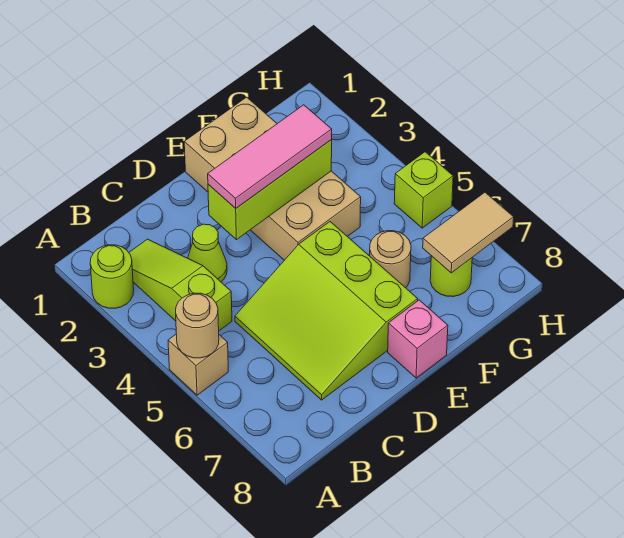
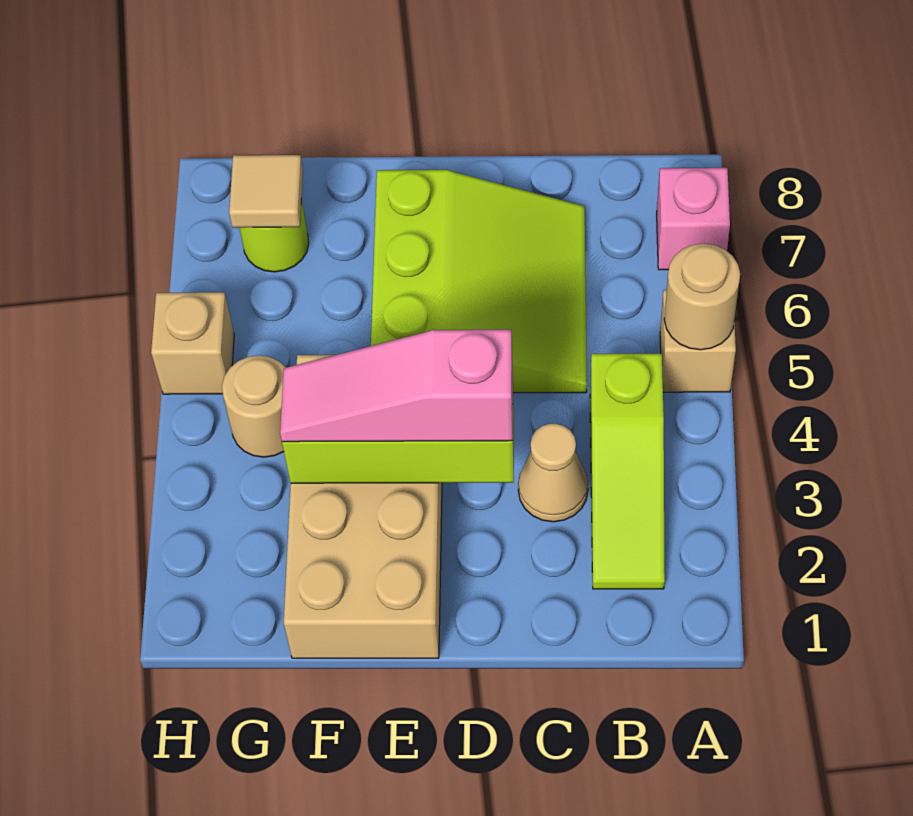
lime round brick A2 level 1 -> none
lime cone C3 level 1 -> tan cone C3 level 1
pink tile D3:F3 level 3 -> pink slope D3:F3 level 3 top D
pink brick E8 level 1 -> pink brick A7 level 1
tan round brick F6 level 1 -> tan round brick G4 level 1
tan tile G7:H7 level 2 -> tan tile G7 level 2
lime brick H5 level 1 -> tan brick H5 level 1

